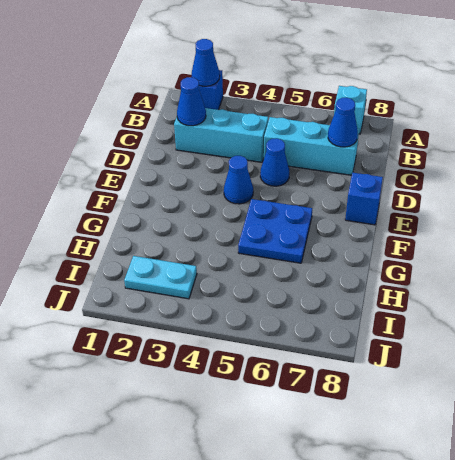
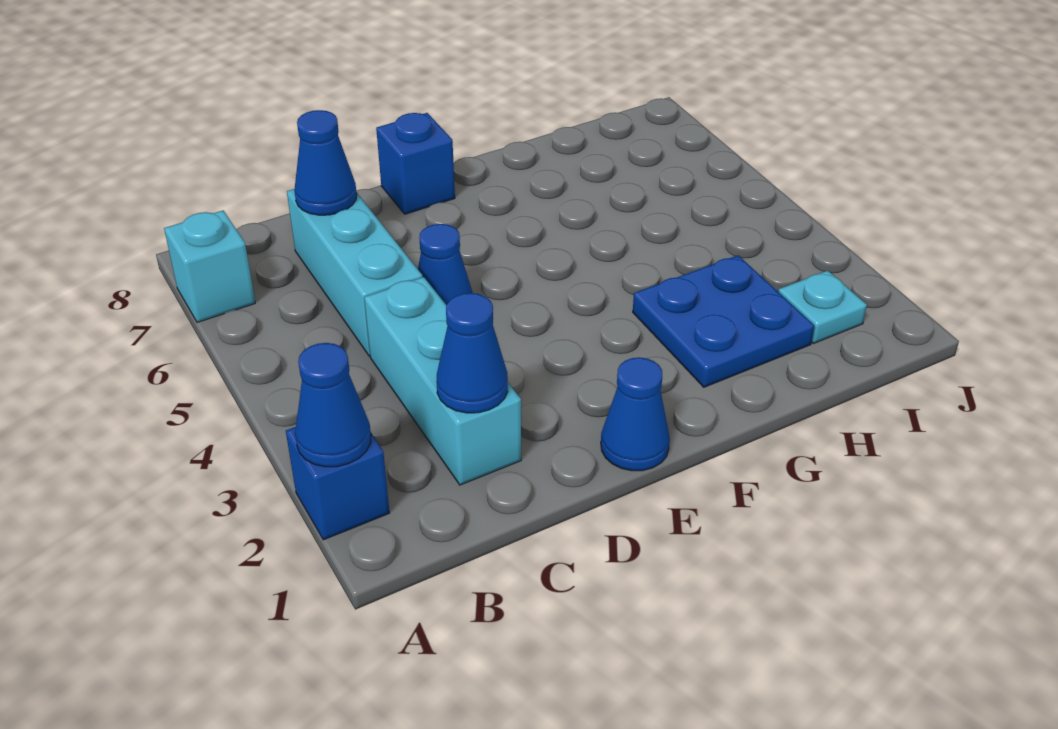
blue cone E4 level 1 -> blue cone E1 level 1
blue plate F5:G6 level 1 -> blue plate G2:H3 level 1
cyan plate I2:I3 level 1 -> cyan plate I2 level 1

